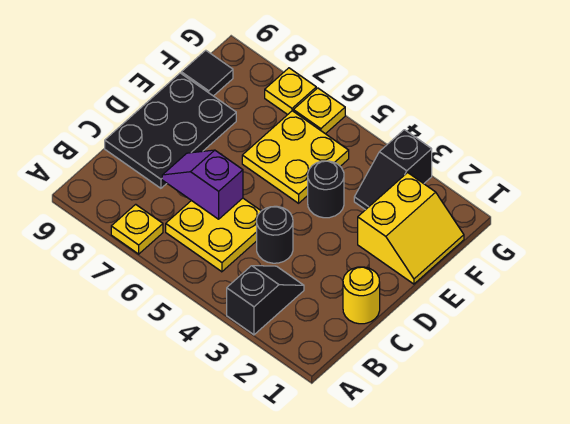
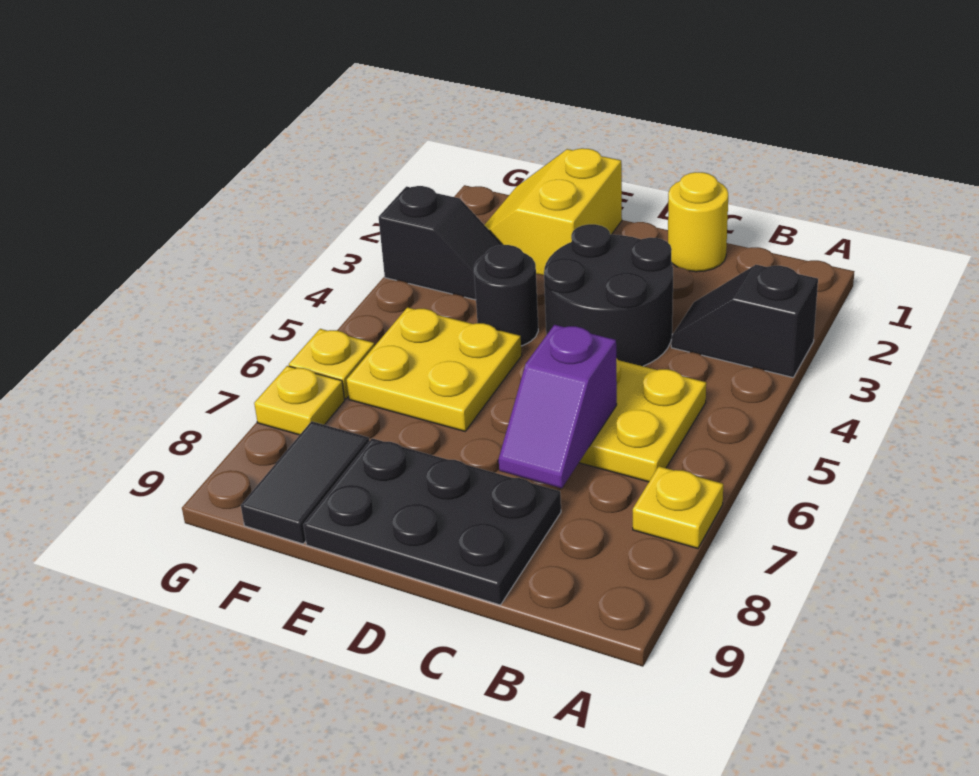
black round brick C4 level 1 -> black round brick C3:D4 level 1
yellow slope E1:F2 level 1 top 2 -> yellow slope E1:F2 level 1 top E
black tile F9 level 1 -> black tile F8:F9 level 1

